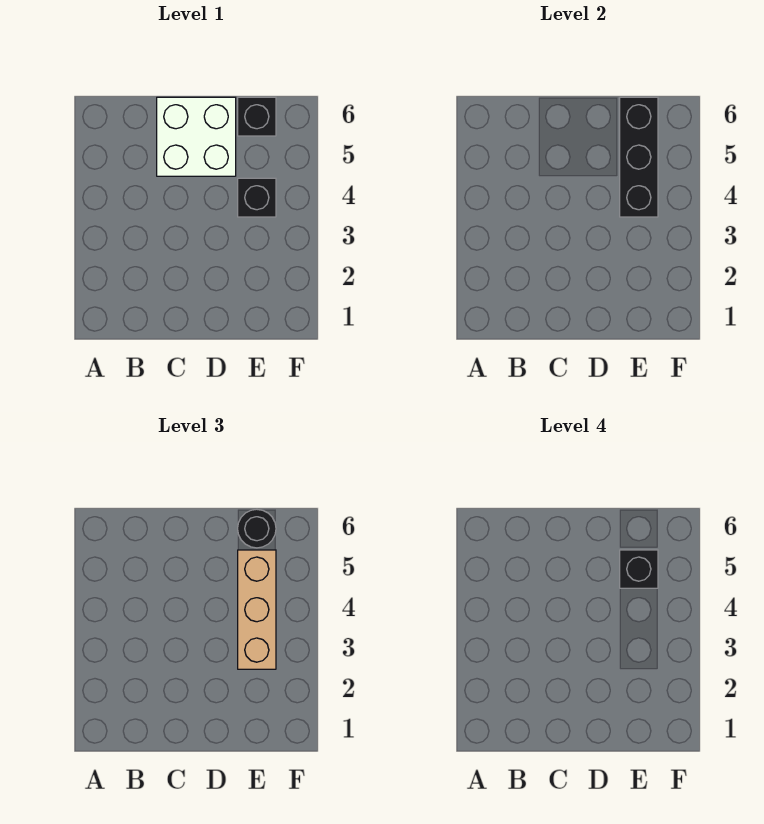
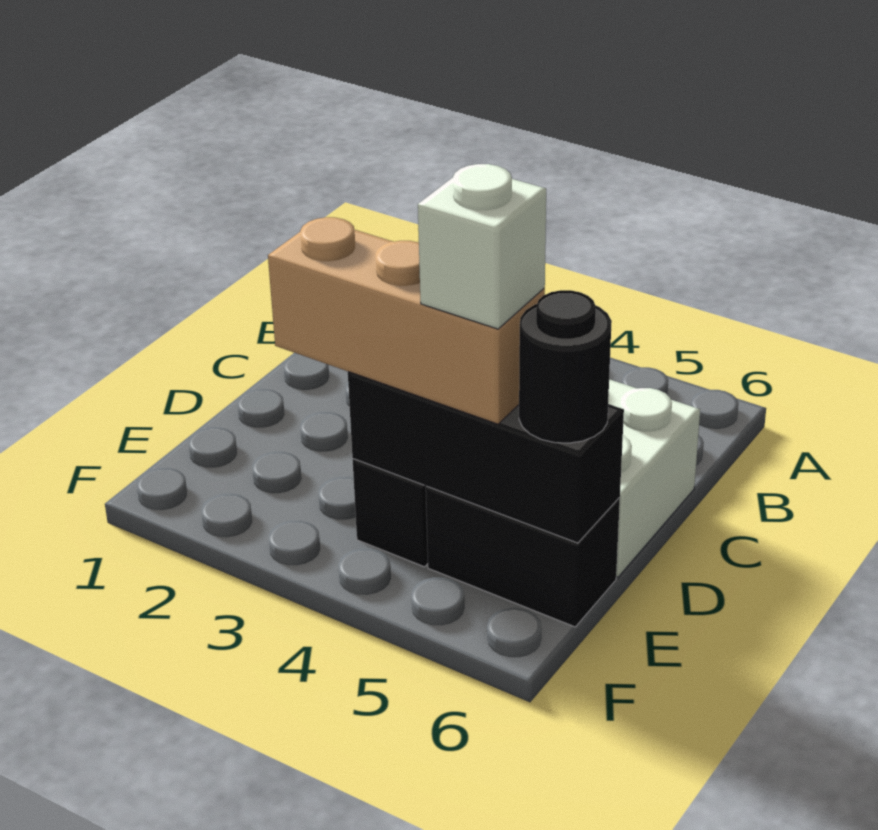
black brick E5 level 4 -> white brick E5 level 4
black brick E6 level 1 -> black brick E5:E6 level 1

